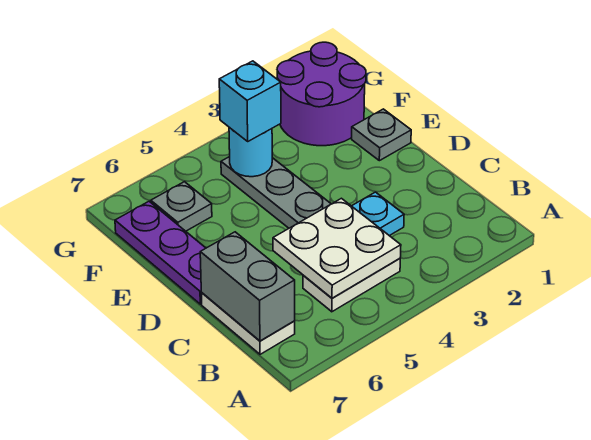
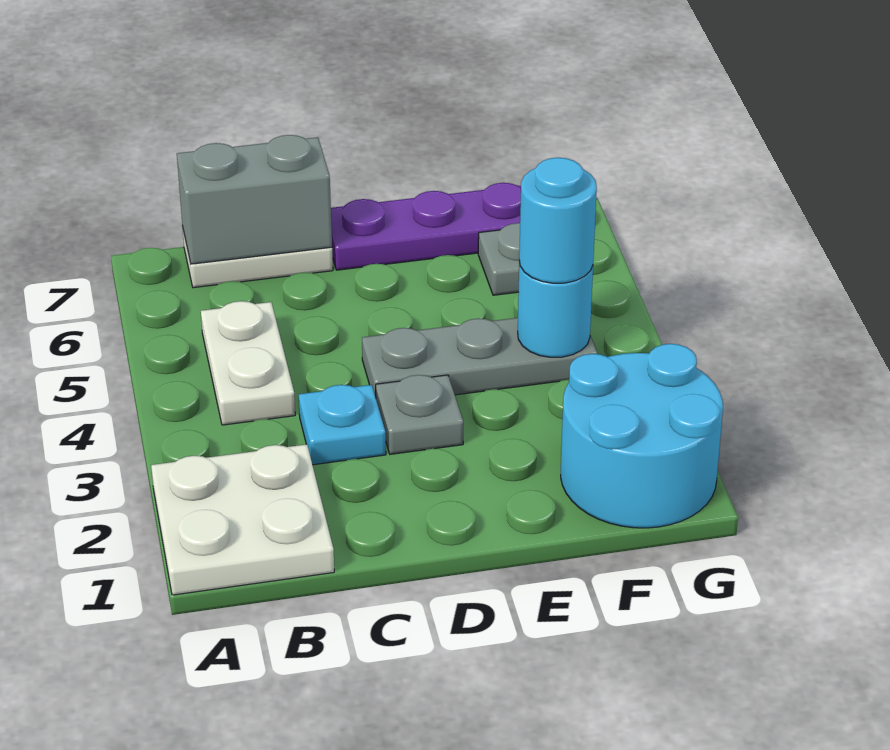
white plate B4:C5 level 2 -> white plate A1:B2 level 1
grey plate E1 level 1 -> grey plate D3 level 1
purple round brick F1:G2 level 1 -> cyan round brick F1:G2 level 1
cyan brick F4 level 3 -> cyan round brick F4 level 3

